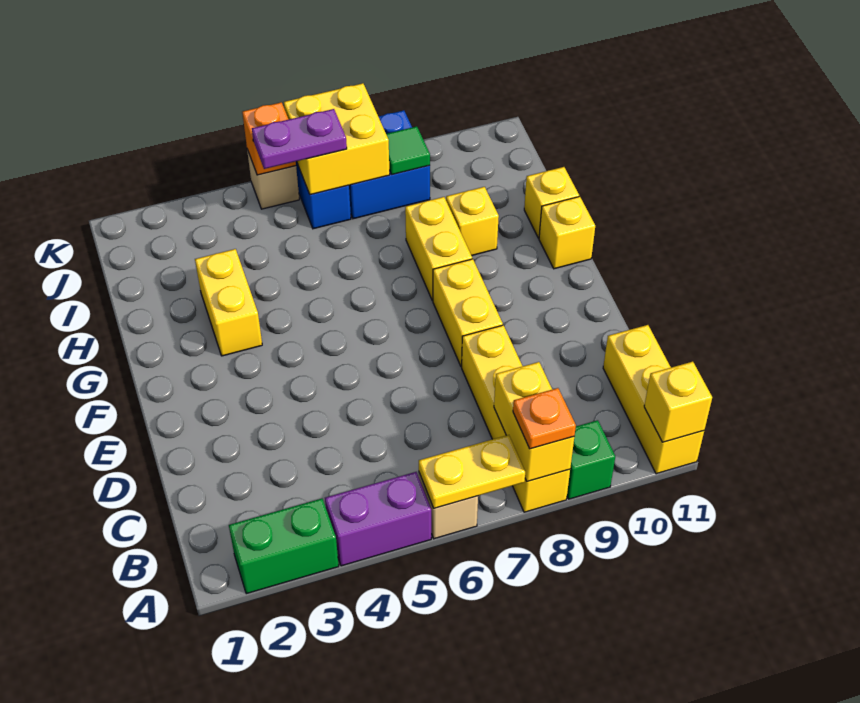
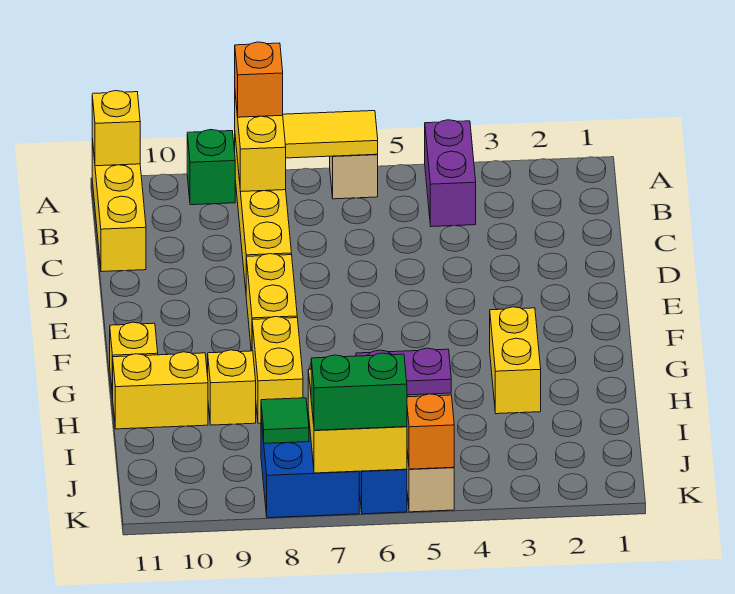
green brick A2:A3 level 1 -> green brick K6:K7 level 3
purple brick A4:A5 level 1 -> purple brick A4:B4 level 1
yellow plate A6:A7 level 2 -> yellow tile A6:A7 level 2
orange plate A8 level 3 -> orange brick A8 level 3
yellow brick H11 level 1 -> yellow brick H10:H11 level 1

